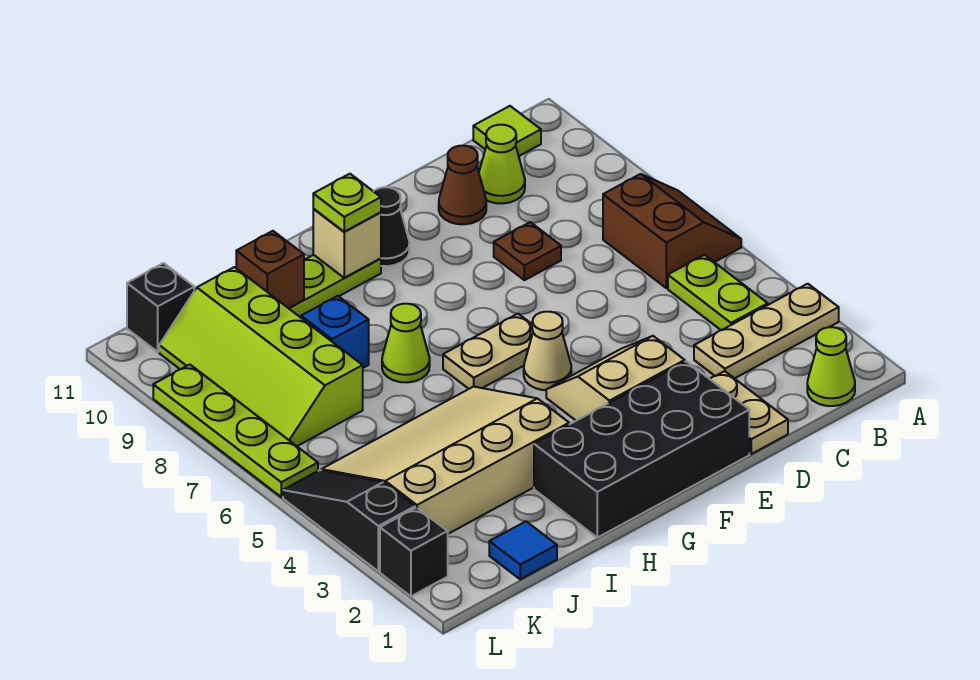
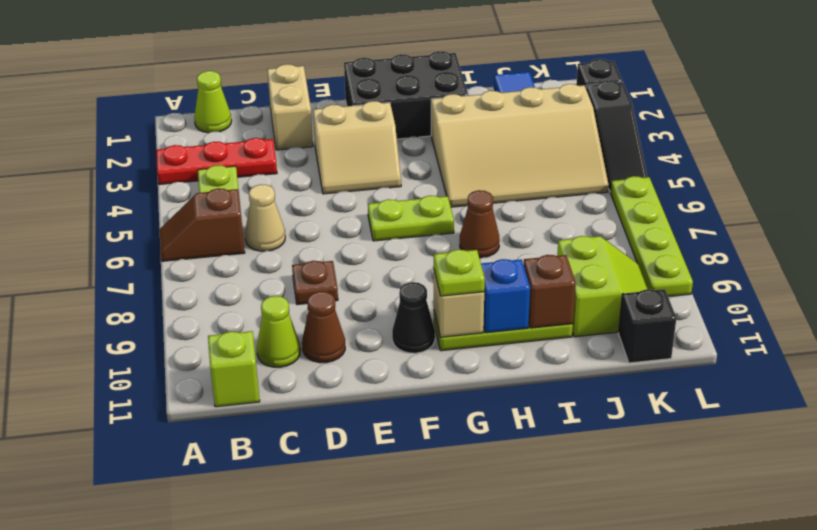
tan plate A3:C3 level 1 -> red plate A3:C3 level 1
brown slope A6:B7 level 1 top B -> brown slope A6:B6 level 1 top B
lime tile B11 level 1 -> lime brick B11 level 1
tan plate D1:D2 level 1 -> tan brick D1:D2 level 1
black brick E1:H2 level 1 -> black brick F1:H2 level 1
tan cone F5 level 1 -> tan cone C6 level 1
tan plate F6:G6 level 1 -> lime plate F6:G6 level 1
lime cone H7 level 1 -> brown cone H7 level 1
blue brick I8 level 1 -> blue brick H10 level 2
lime slope J7:K10 level 1 top J -> lime slope J9:K10 level 1 top J

